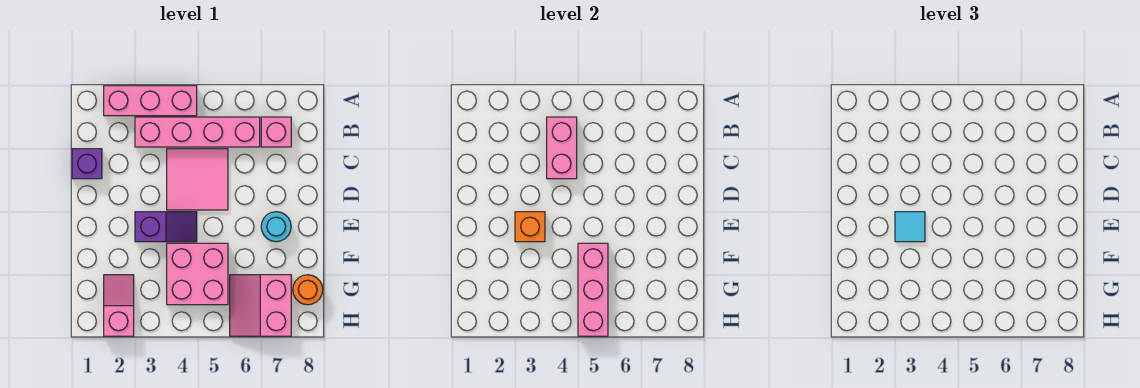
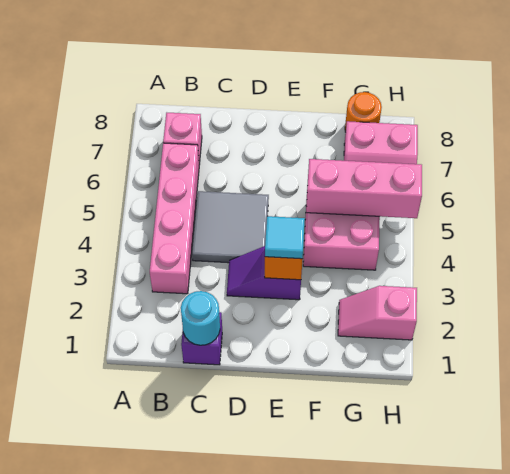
pink brick A2:A4 level 1 -> none
pink brick B4:C4 level 2 -> none
pink tile C4:D5 level 1 -> grey tile C4:D5 level 1
purple slope E3:E4 level 1 top 3 -> purple slope D3:E3 level 1 top E
cyan round brick E7 level 1 -> cyan round brick C1 level 2

